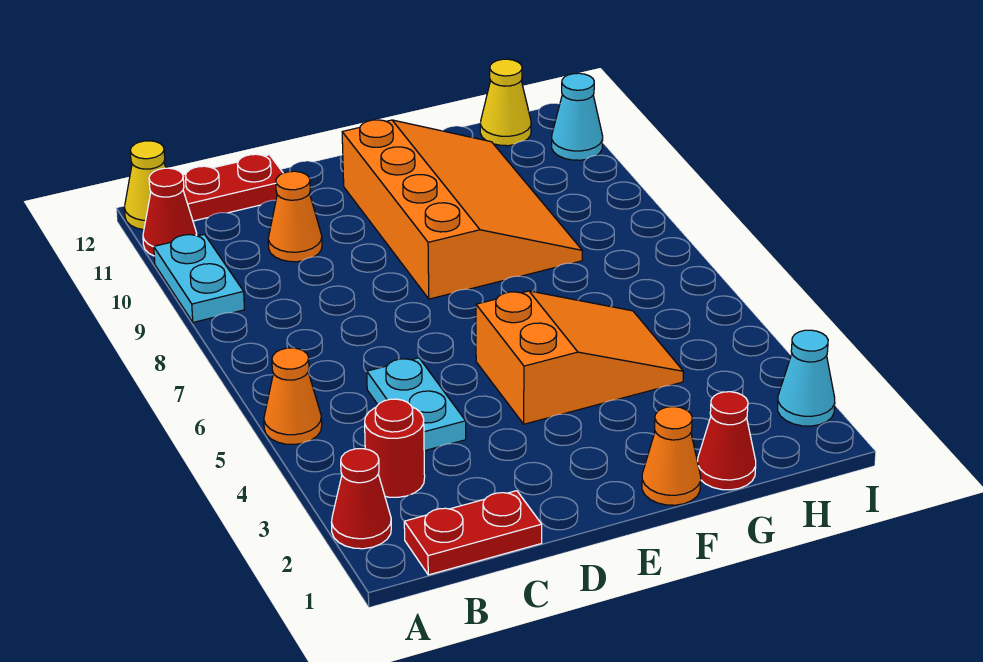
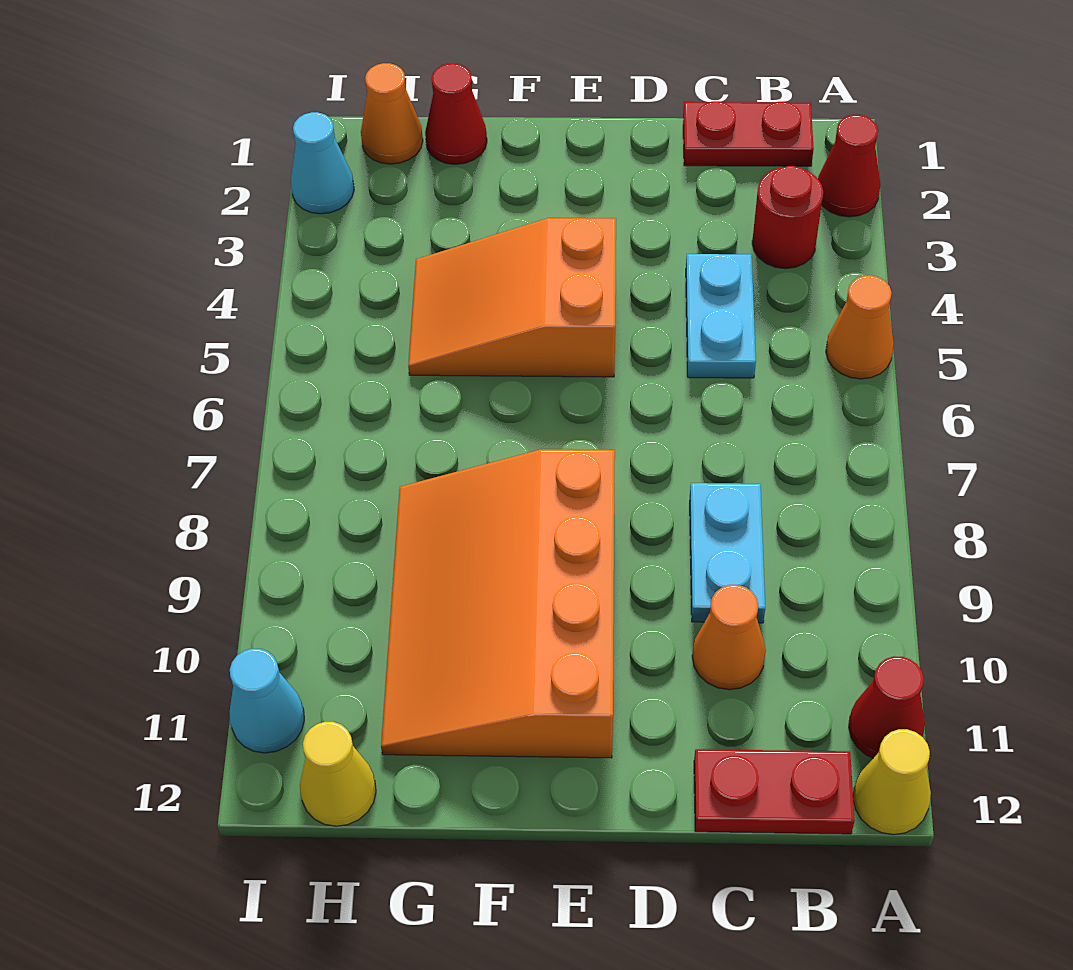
cyan plate A9:A10 level 1 -> cyan plate C8:C9 level 1
orange cone F1 level 1 -> orange cone H1 level 1

